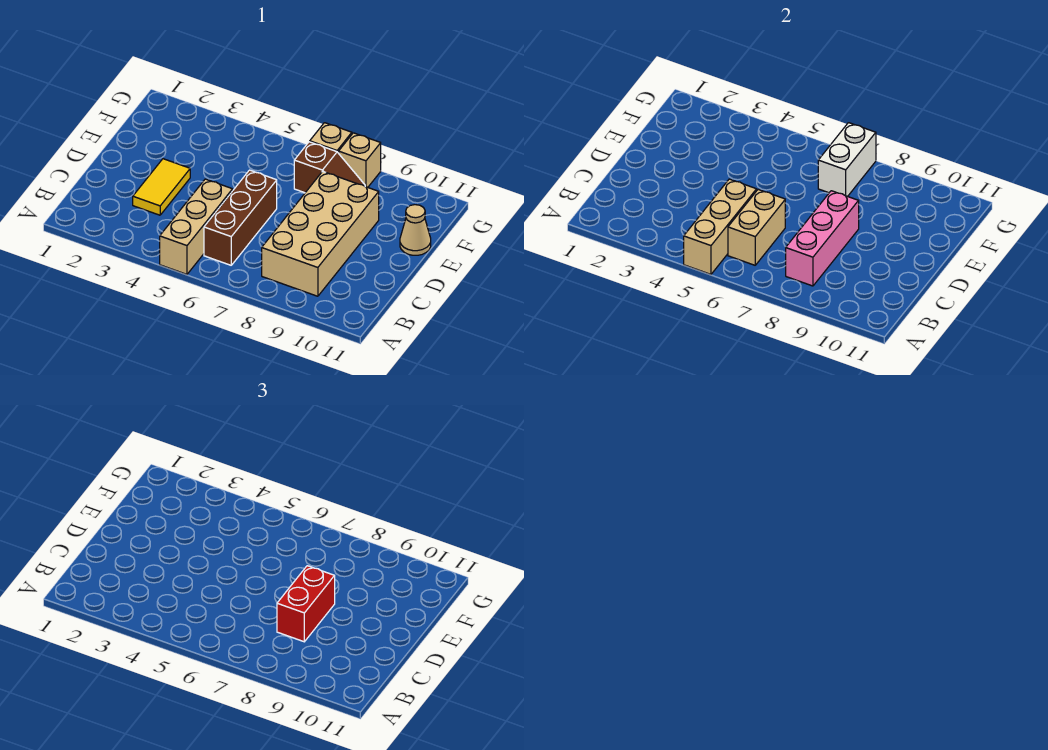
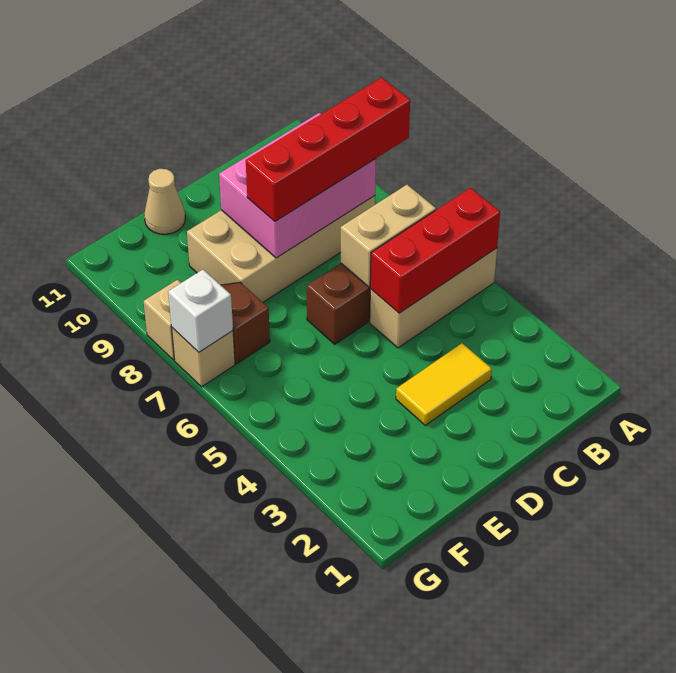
tan brick A5:C5 level 2 -> red brick A5:C5 level 2
pink brick B8:D8 level 2 -> pink brick B8:D9 level 2
red brick C8:D8 level 3 -> red brick A8:D8 level 3
white brick F7:G7 level 2 -> white brick G7 level 2

